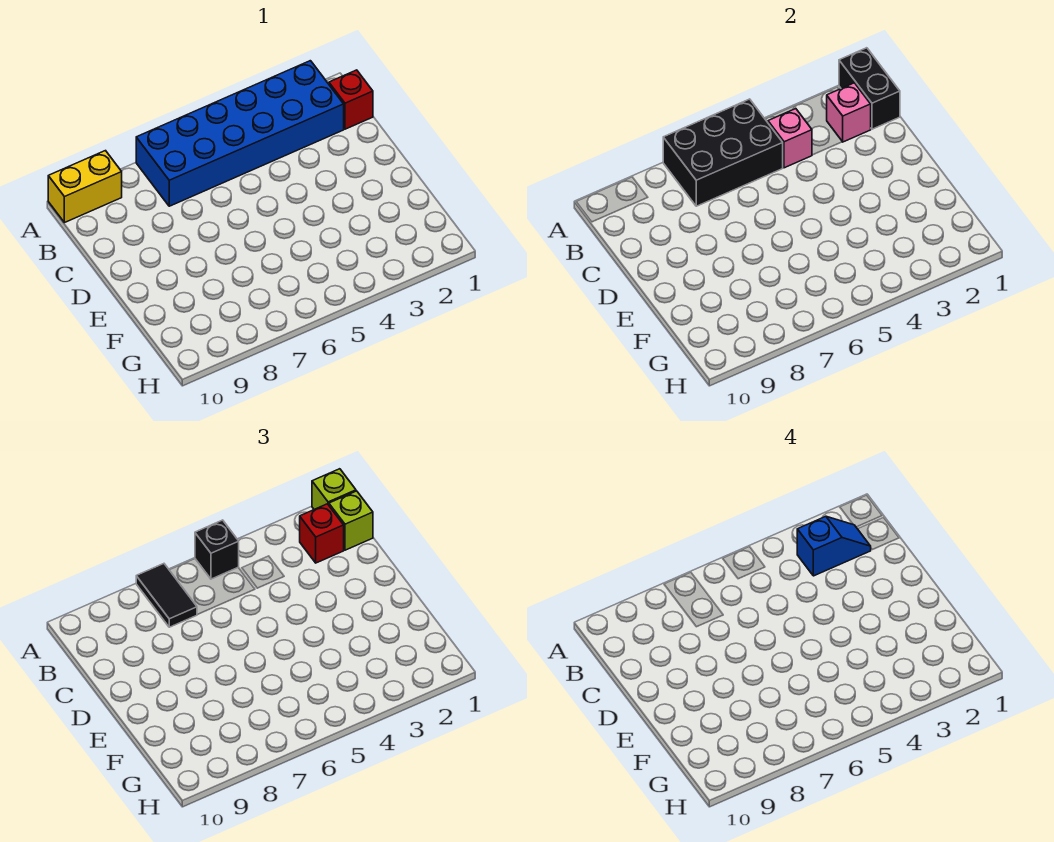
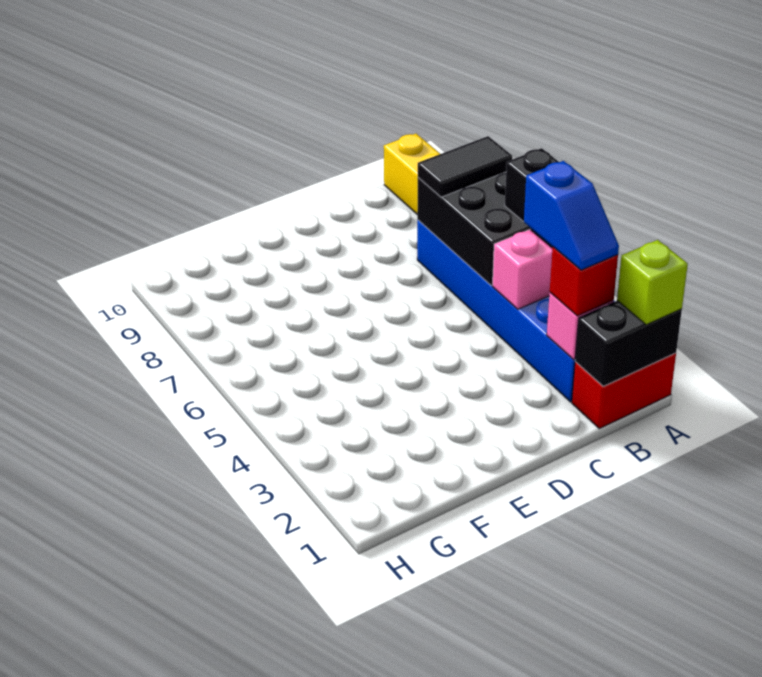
red brick B1 level 1 -> red brick A1:B1 level 1
lime brick B1 level 3 -> none

